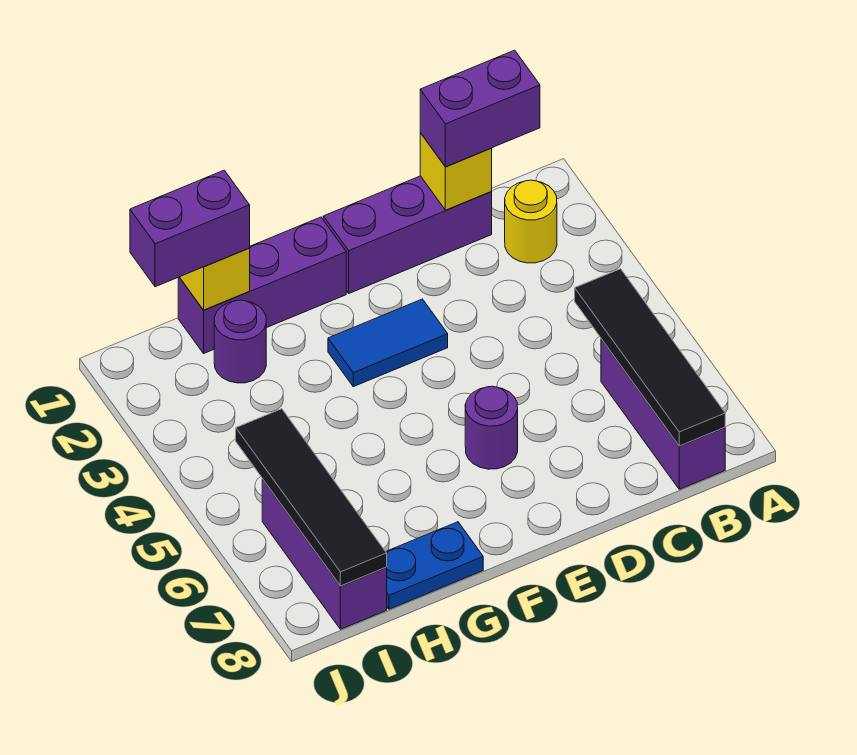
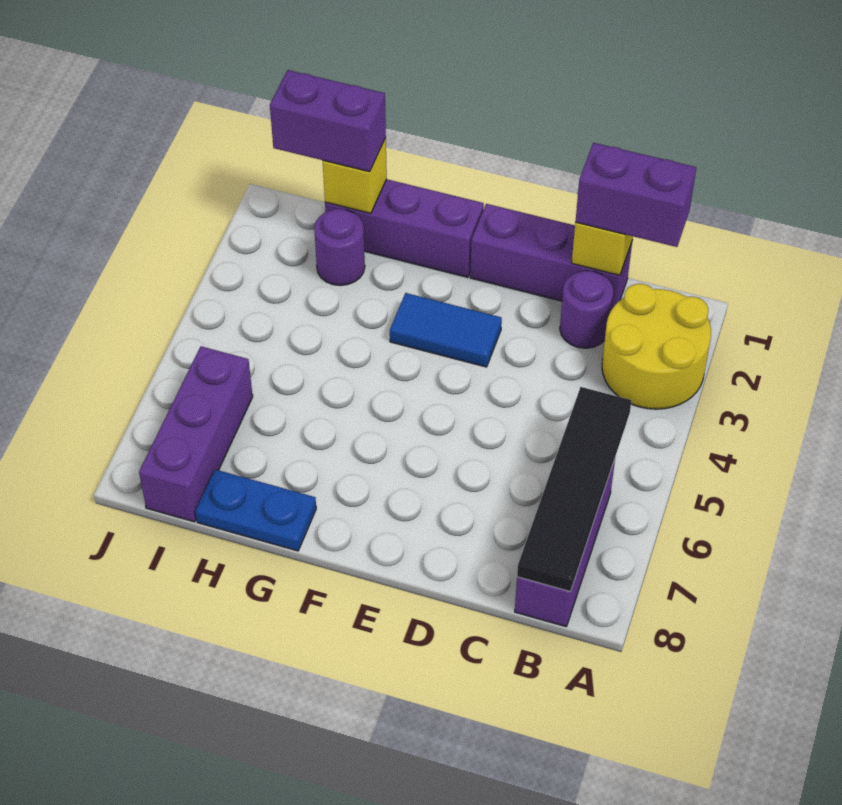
yellow round brick B2 level 1 -> yellow round brick A2:B3 level 1
purple round brick E6 level 1 -> purple round brick C2 level 1
black tile I5:I8 level 2 -> none

